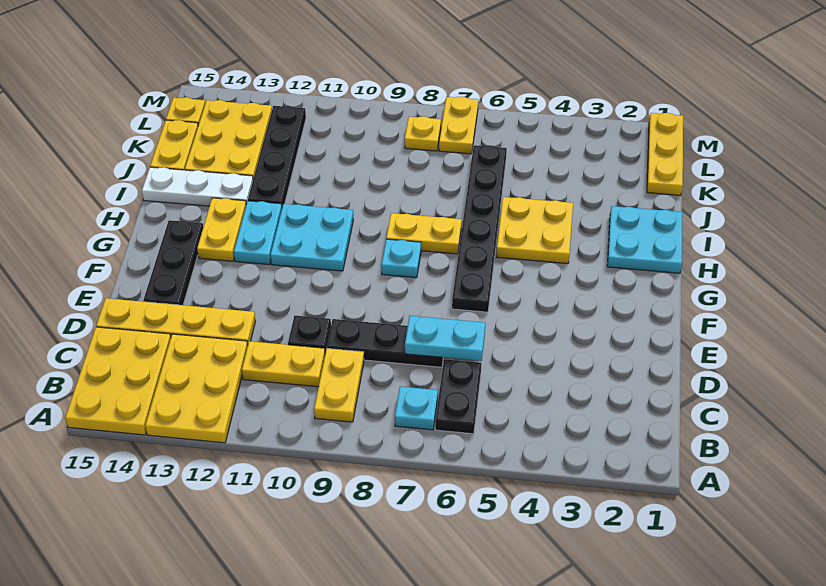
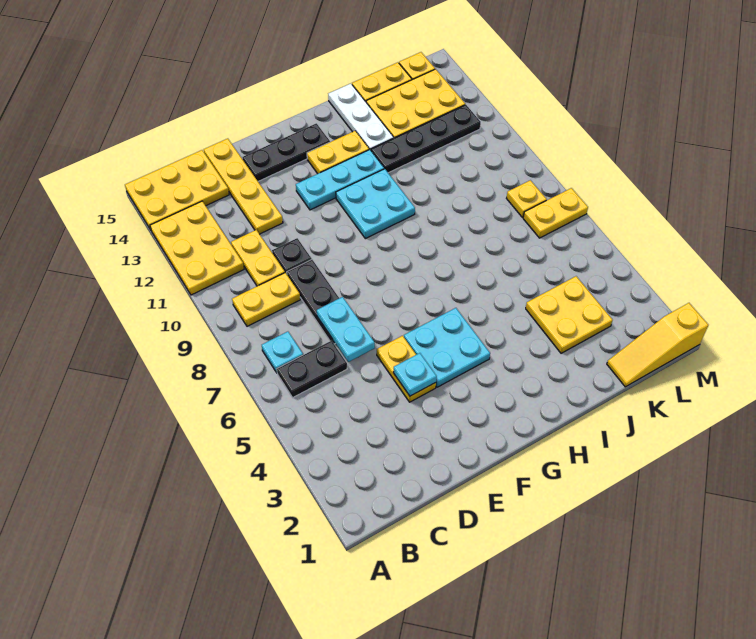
yellow plate A12:C13 level 1 -> yellow plate A11:B13 level 1
black plate F6:K6 level 1 -> none
cyan plate G8 level 1 -> cyan plate E4 level 2
cyan plate G12:H12 level 1 -> cyan plate F12:H12 level 1
cyan plate H1:I2 level 1 -> cyan plate F4:G5 level 1
yellow plate H4:I5 level 1 -> yellow plate J3:K4 level 1
yellow plate H7:H8 level 1 -> yellow plate E4:E5 level 1
yellow plate K1:M1 level 1 -> yellow slope K1:M1 level 1 top M

